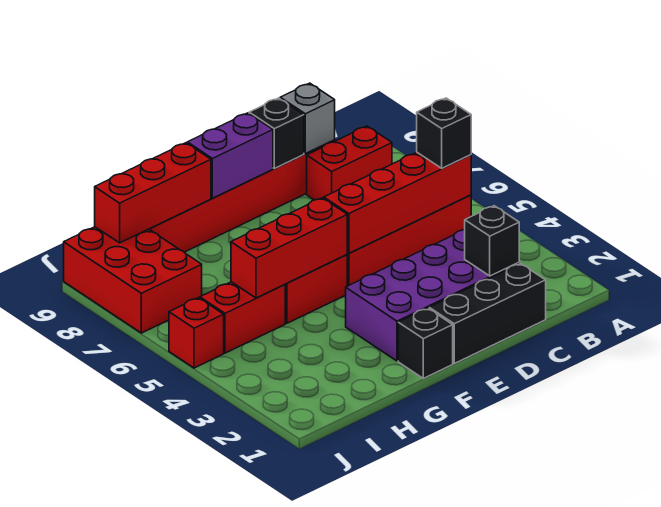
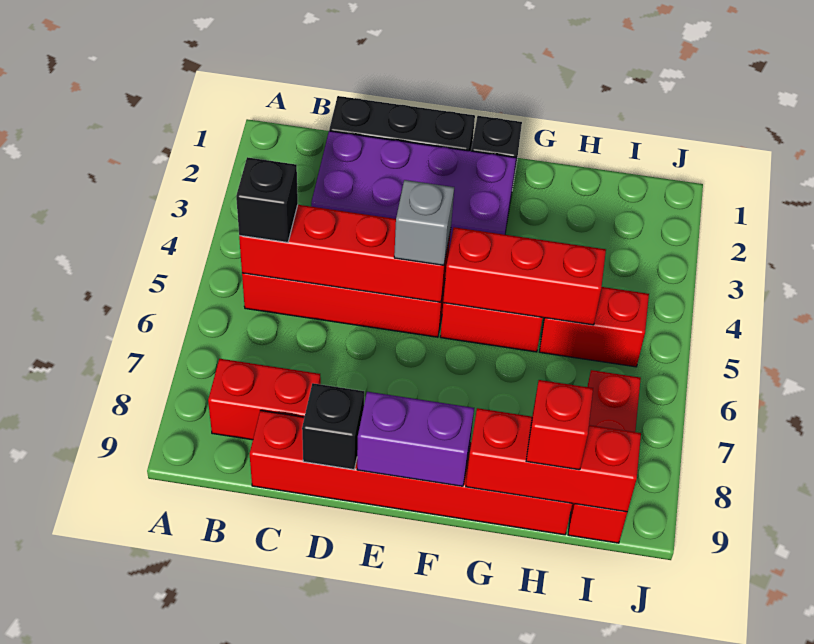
black brick C2 level 2 -> none
grey brick C9 level 2 -> grey brick E5 level 3
red brick I7:J9 level 1 -> red brick I7:I9 level 1
red brick J5 level 1 -> red brick H9 level 3

